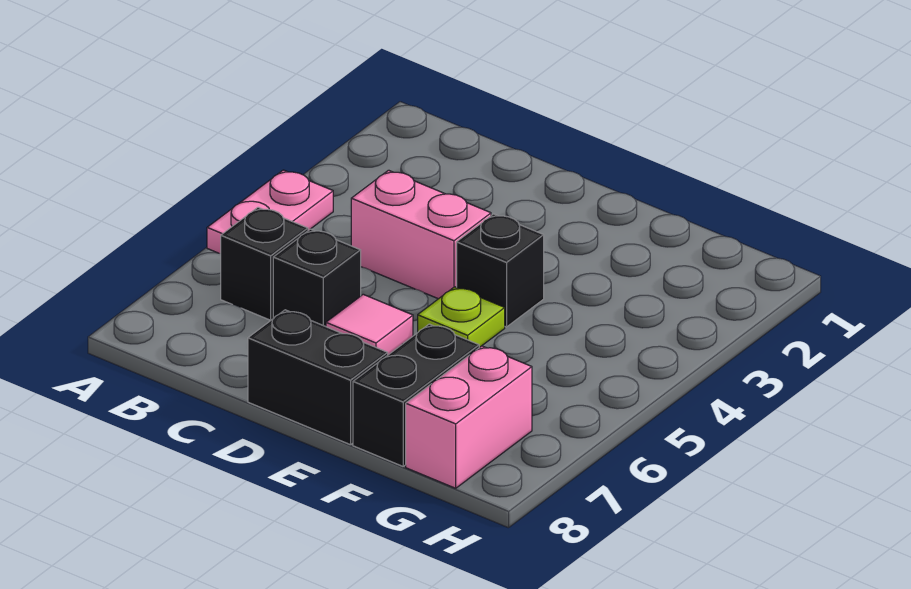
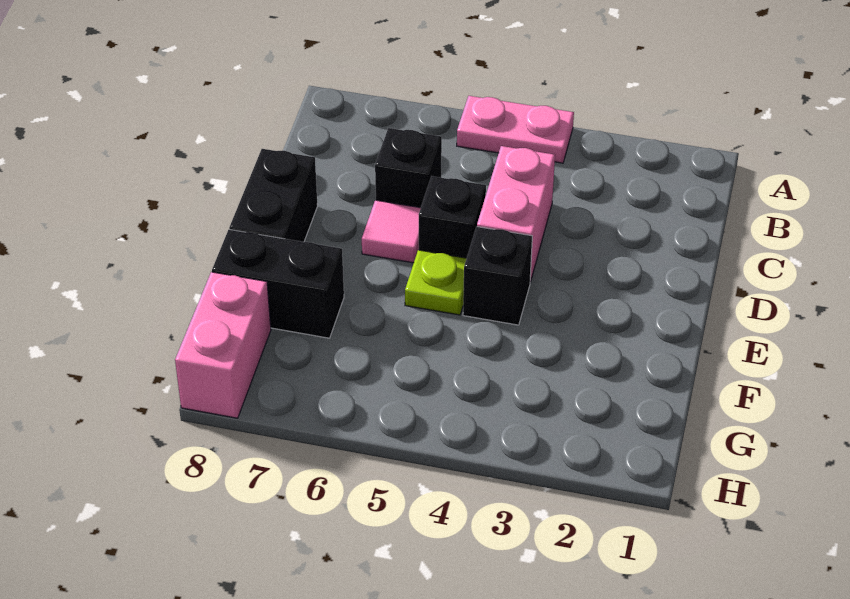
black brick B6 level 1 -> black brick D5 level 1
pink brick G7:G8 level 1 -> pink brick G8:H8 level 1

